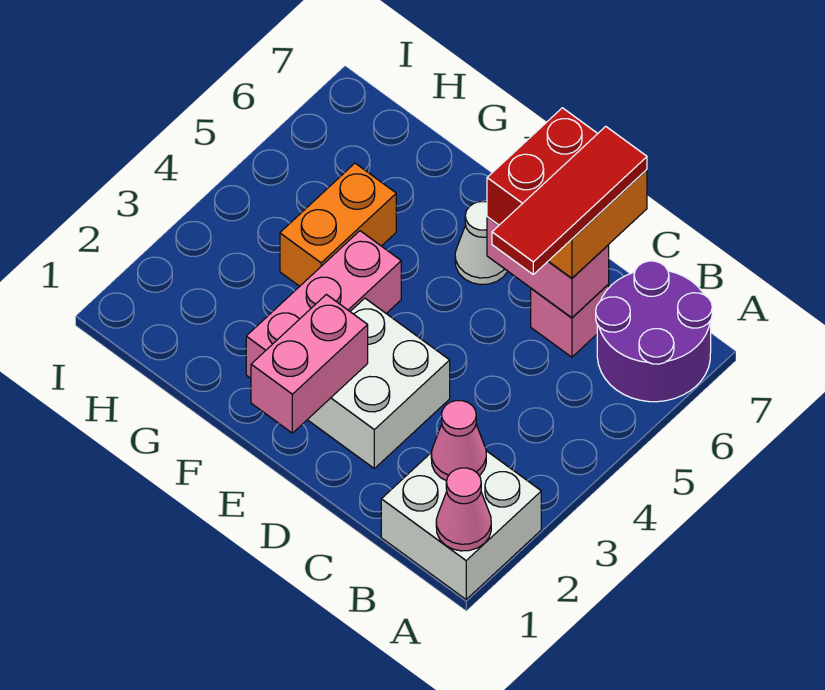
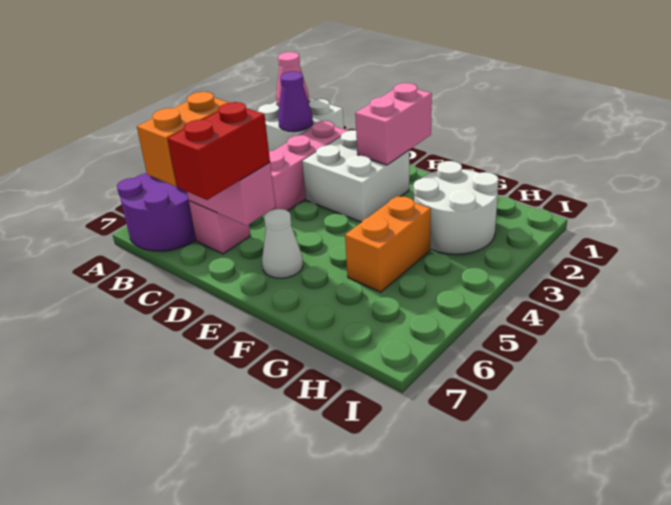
pink cone B2 level 2 -> purple cone B2 level 2
red tile C5:C7 level 4 -> none
pink brick F2:F4 level 1 -> pink brick C2:C4 level 1
none -> white round brick G2:H3 level 1

